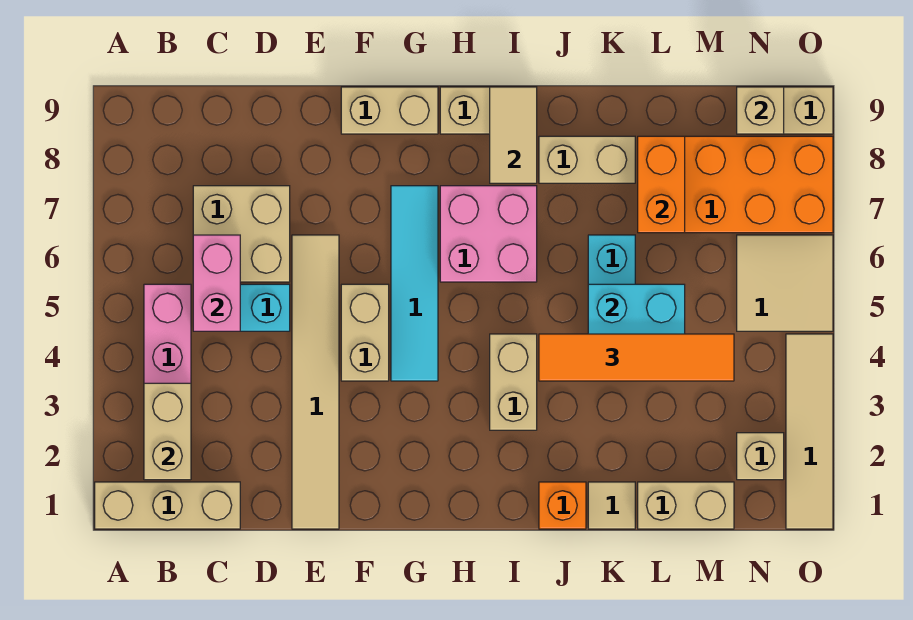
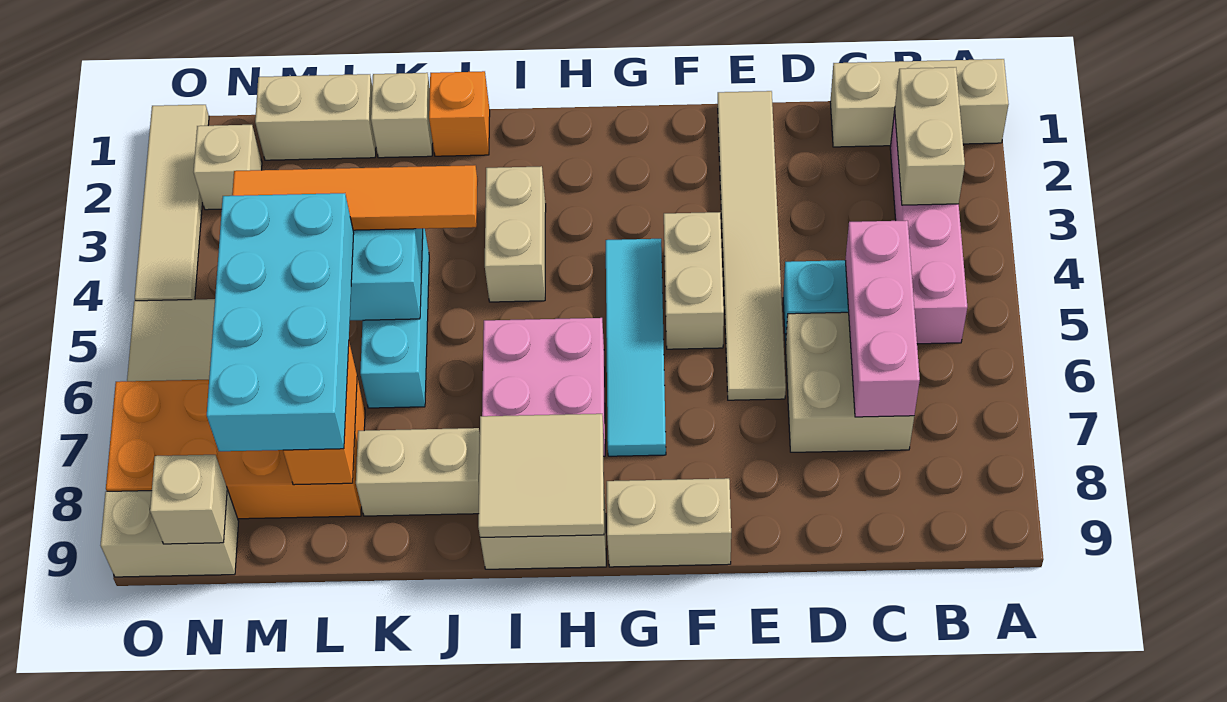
pink brick C5:C6 level 2 -> pink brick C5:C7 level 2
tan tile I8:I9 level 2 -> tan tile H8:I9 level 2
tan tile K1 level 1 -> tan brick K1 level 1
none -> cyan brick L5:M8 level 3

